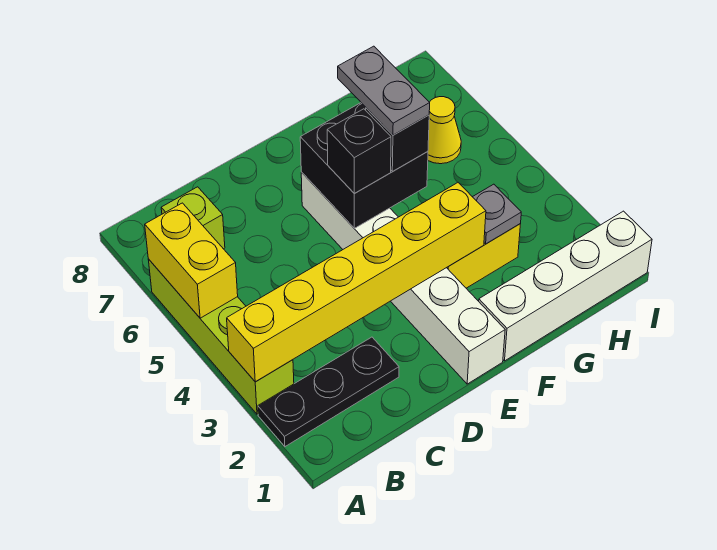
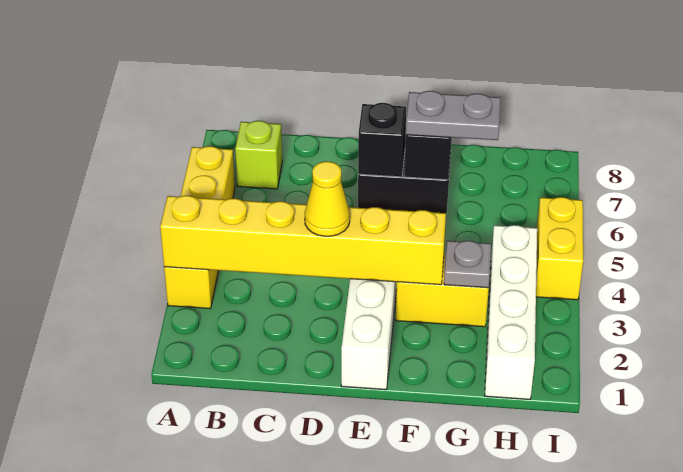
black plate A2:C2 level 1 -> none
lime brick A3:A6 level 1 -> yellow brick A3:A6 level 1
yellow brick A5:A6 level 2 -> yellow brick I4:I5 level 1
white brick F1:I1 level 1 -> white brick H1:H4 level 1
grey plate F5:F6 level 4 -> grey plate F5:G5 level 4
yellow cone H6 level 1 -> yellow cone D3 level 3

